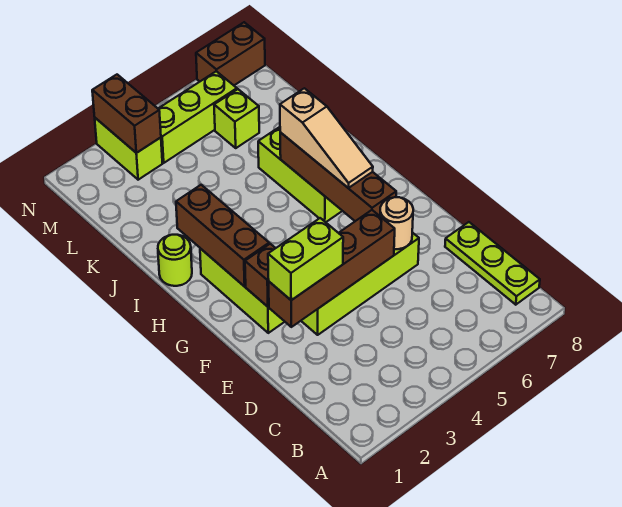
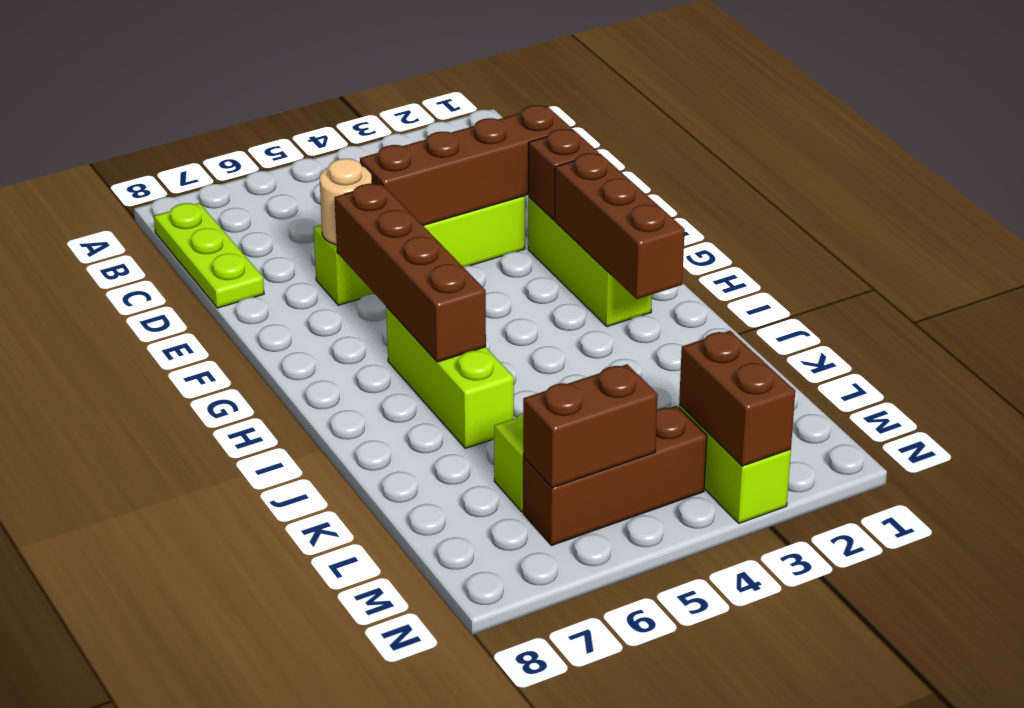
lime brick E2:E3 level 3 -> none
tan slope G6:I6 level 3 top I -> none
lime round brick I1 level 1 -> none
lime brick M4:M6 level 1 -> brown brick M4:M6 level 1
brown brick N7:N8 level 1 -> brown brick M5:M6 level 2

